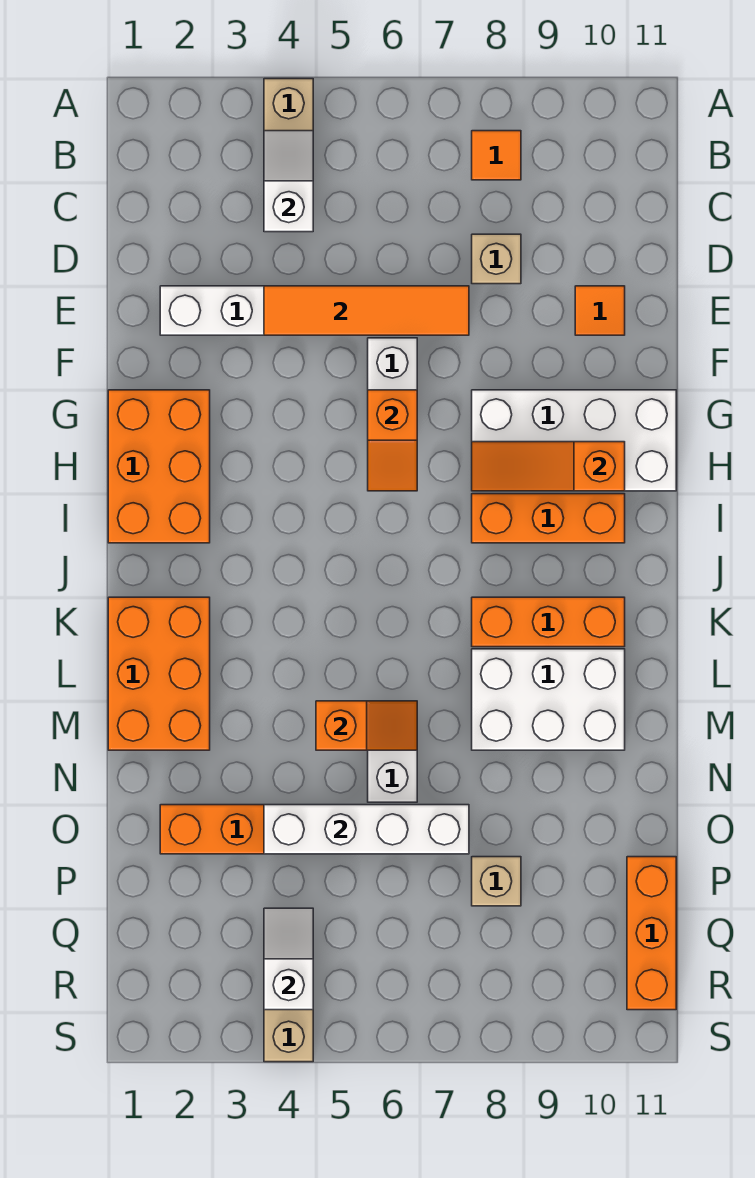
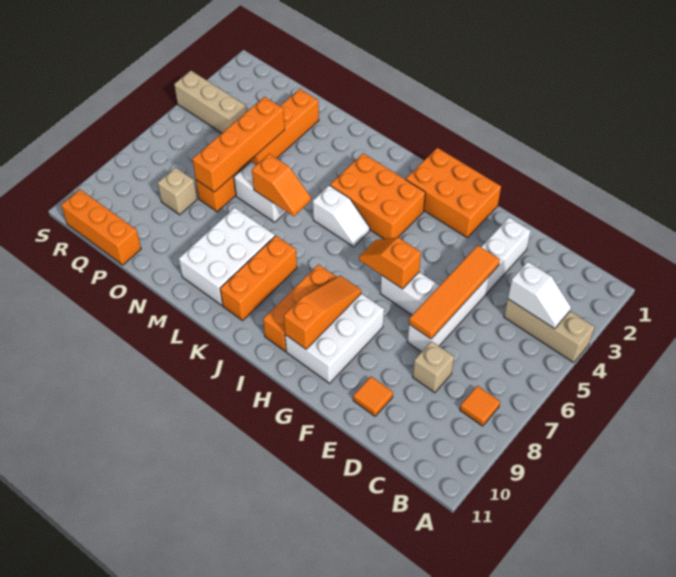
white brick G8:H11 level 1 -> white brick G8:H10 level 1
orange brick K1:M2 level 1 -> orange brick I3:K4 level 1
orange slope M5:M6 level 2 top 5 -> orange slope L6:M6 level 2 top M
white brick O4:O7 level 2 -> orange brick O4:O7 level 2
white slope Q4:R4 level 2 top R -> white slope J5:K5 level 1 top K

